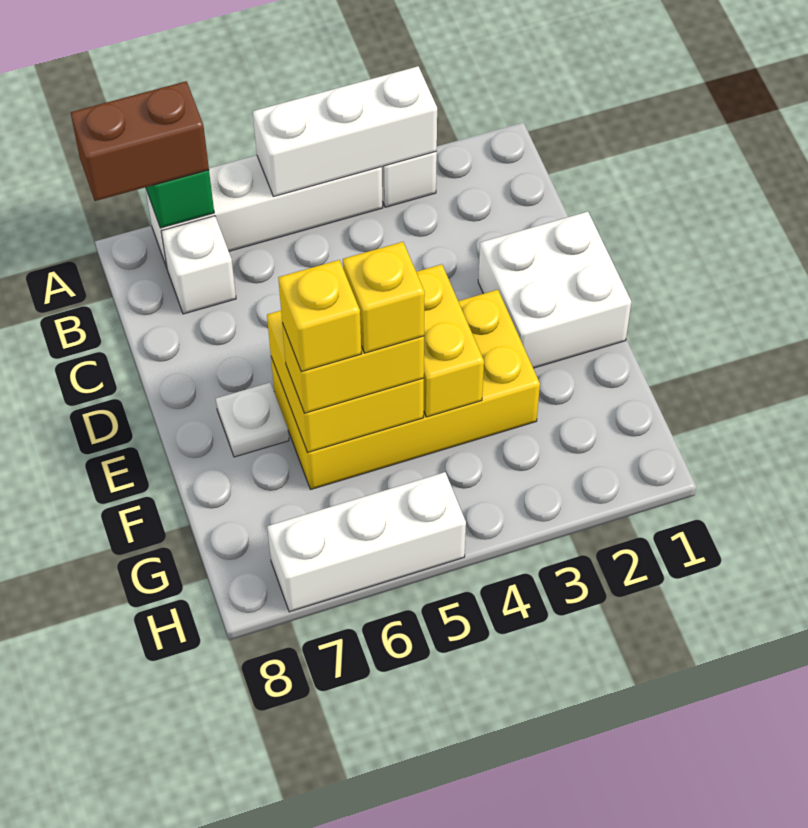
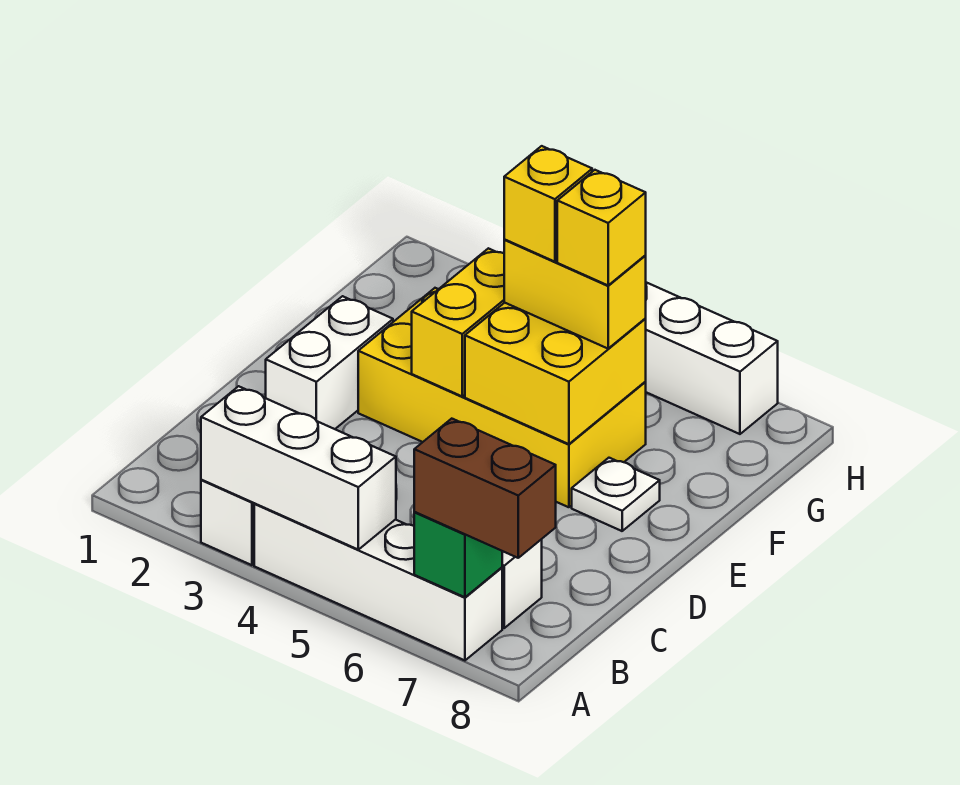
white brick D1:E2 level 1 -> white brick D2:E2 level 1

